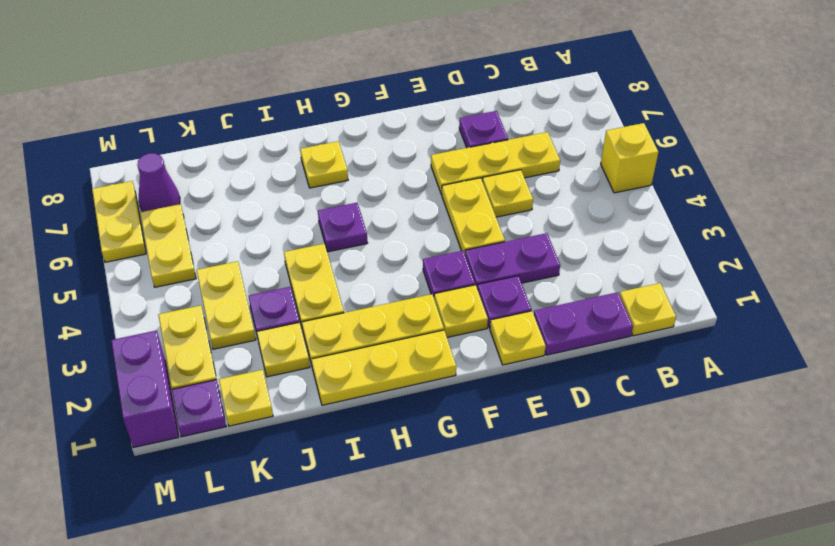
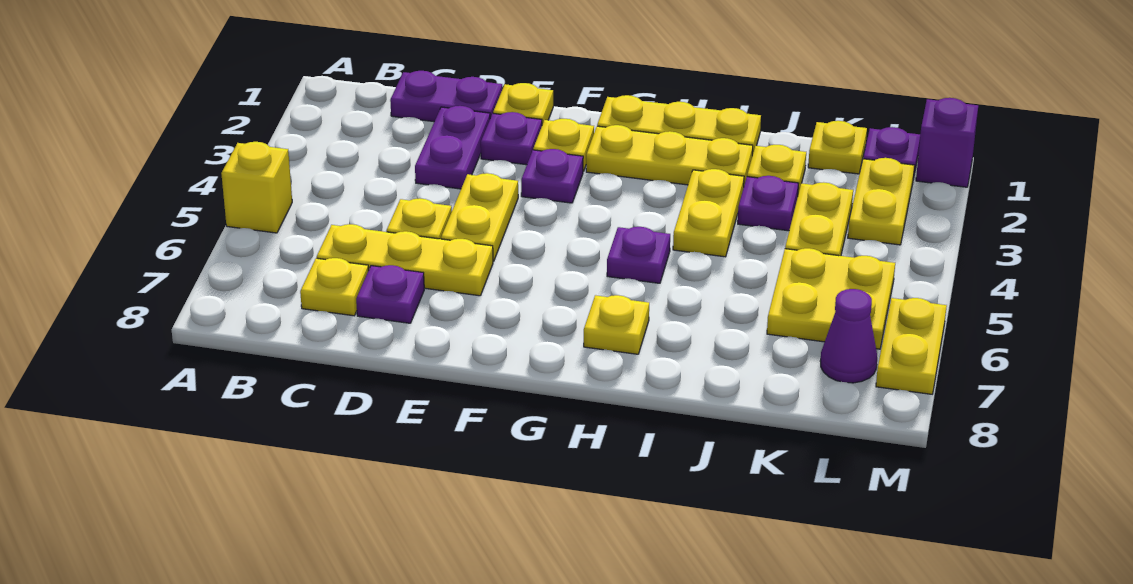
yellow plate B1 level 1 -> yellow plate C7 level 1
purple plate D3:E3 level 1 -> purple plate D2:D3 level 1
yellow plate L5:L6 level 1 -> yellow plate K5:L6 level 1
purple brick M1:M2 level 1 -> purple brick M1 level 1

